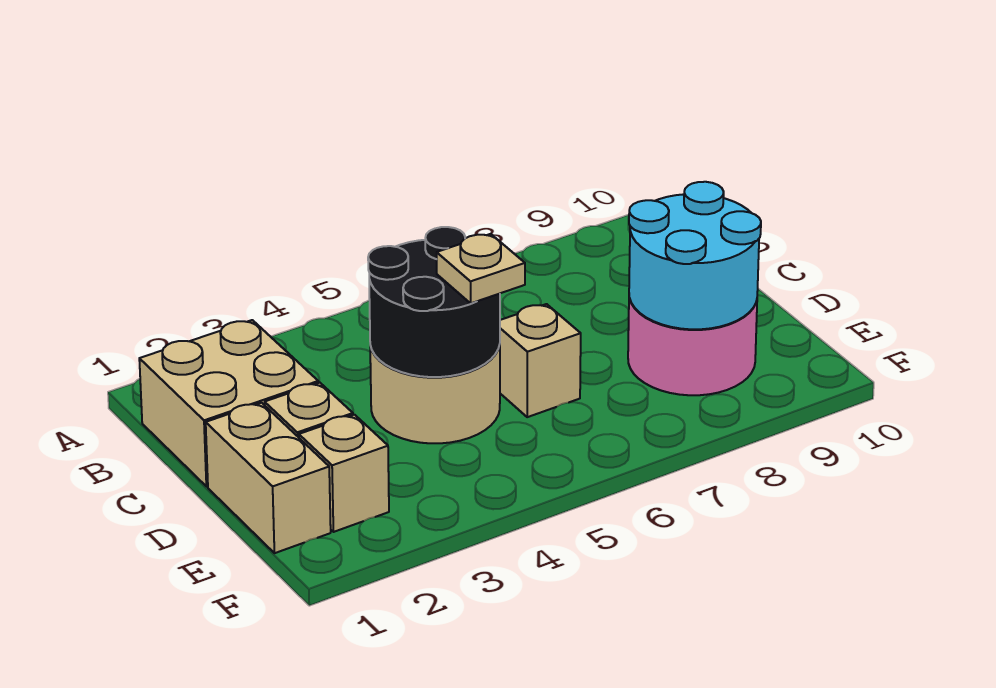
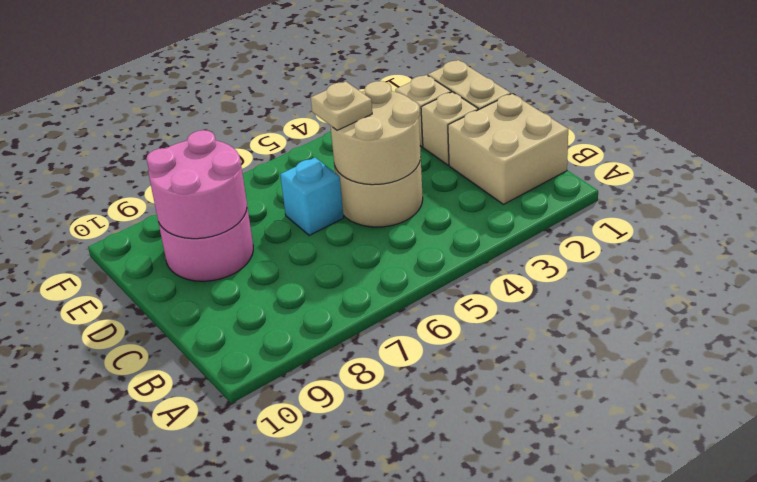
black round brick C4:D5 level 2 -> tan round brick C4:D5 level 2
tan brick D6 level 1 -> cyan brick D6 level 1
cyan round brick D8:E9 level 2 -> pink round brick D8:E9 level 2

